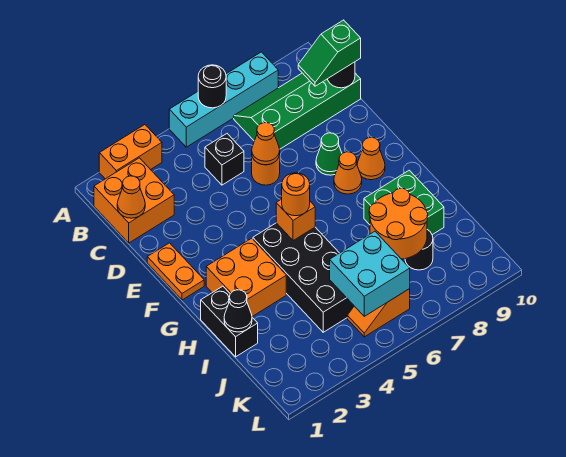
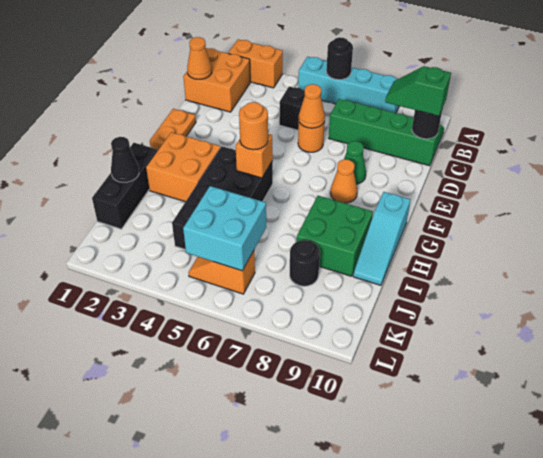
orange cone F9 level 1 -> none
none -> cyan slope G10:I10 level 1 top G
black brick H1:I1 level 1 -> black brick H1:J1 level 1
orange round brick I7:J8 level 2 -> none

